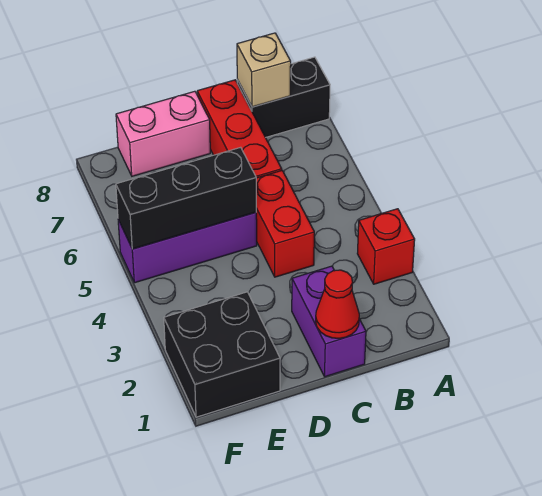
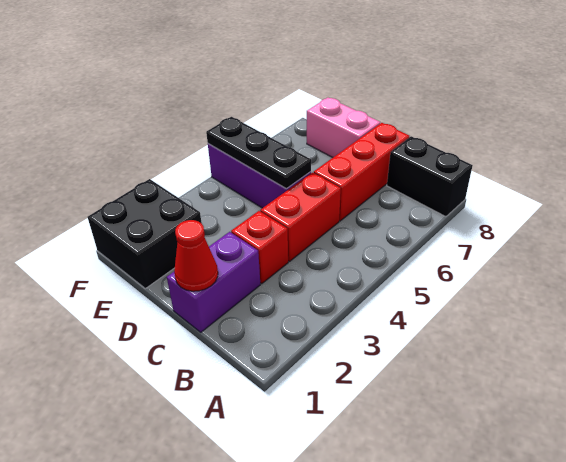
red brick A3 level 1 -> red brick C3 level 1
tan brick B8 level 2 -> none
black brick D5:F5 level 2 -> black plate D5:F5 level 2

